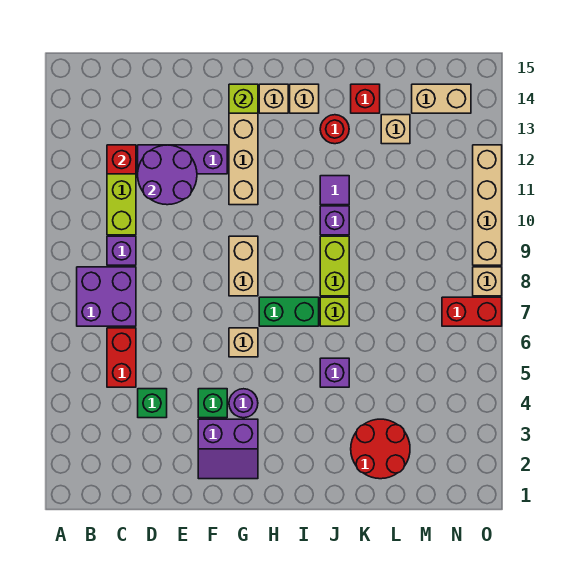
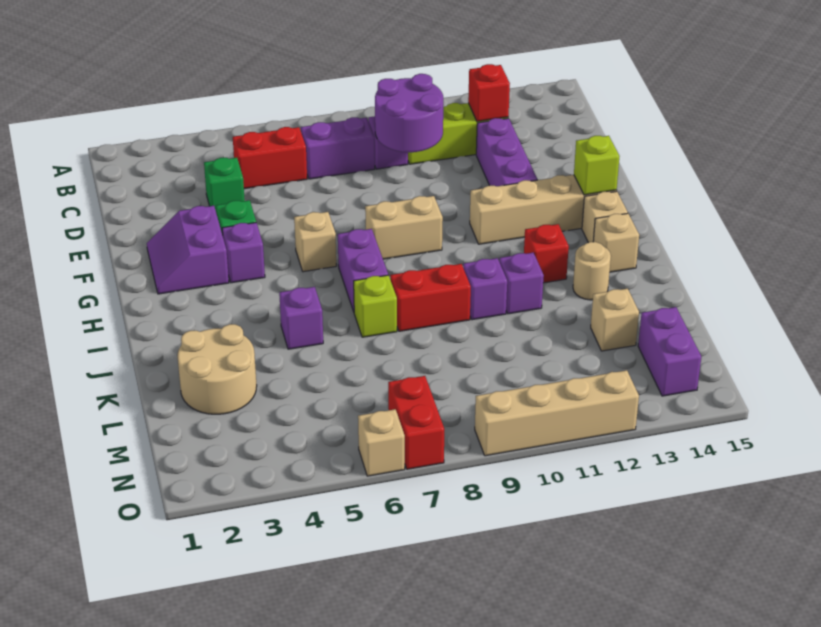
purple brick B7:C8 level 1 -> purple brick C7:C8 level 1
purple round brick D11:E12 level 2 -> purple round brick C9:D10 level 2
purple round brick G4 level 1 -> purple brick G4 level 1
green brick H7:I7 level 1 -> purple brick H7:I7 level 1
lime brick J8:J9 level 1 -> red brick J8:J9 level 1
purple tile J11 level 1 -> purple brick J11 level 1
red round brick J13 level 1 -> tan round brick J13 level 1
red round brick K2:L3 level 1 -> tan round brick K2:L3 level 1
red brick K14 level 1 -> red brick I12 level 1
tan brick M14:N14 level 1 -> purple brick M14:N14 level 1
tan brick O8 level 1 -> tan brick O6 level 1

